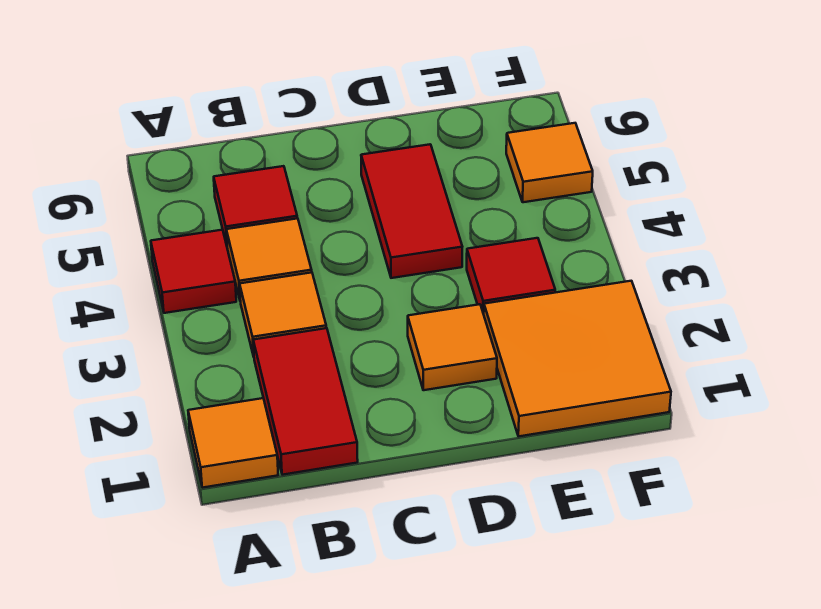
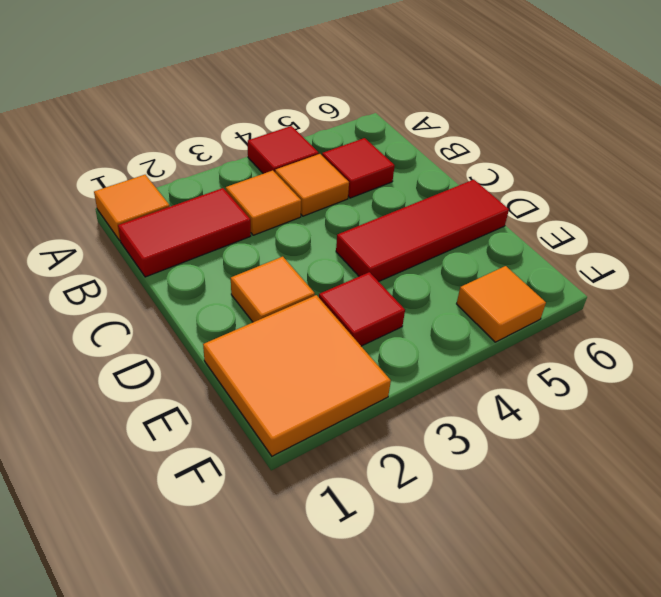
red tile D4:D5 level 1 -> red tile D4:D6 level 1

